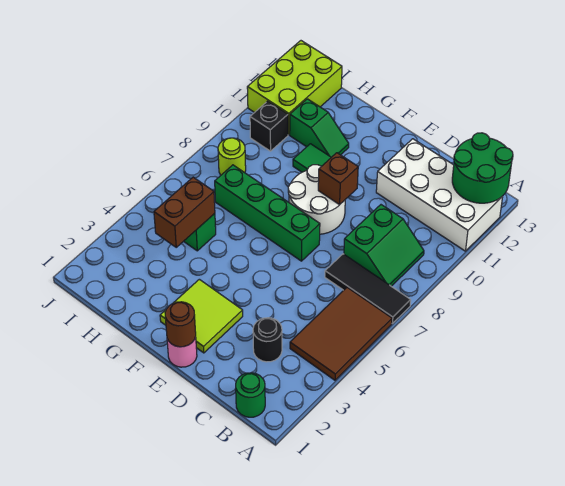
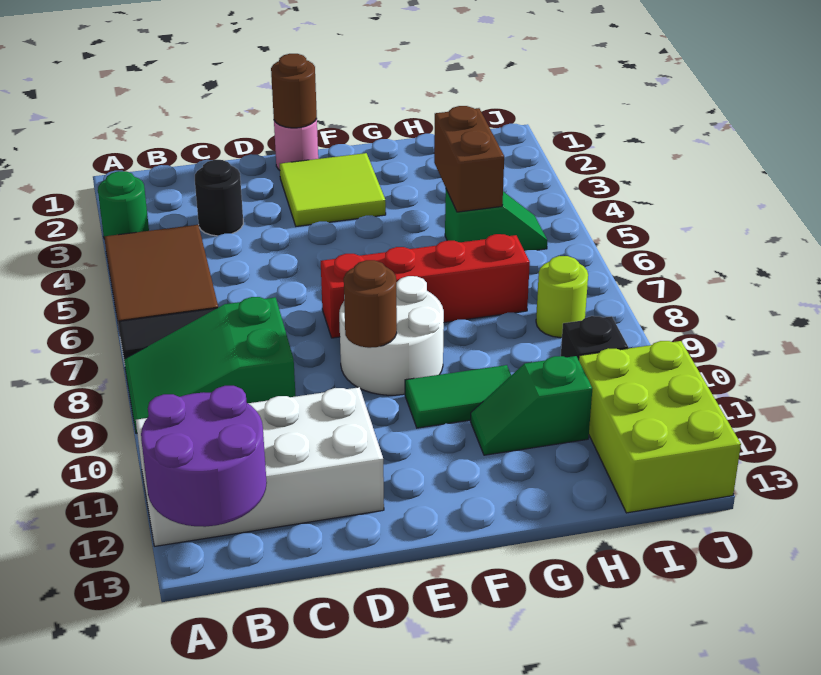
green round brick A12:B13 level 2 -> purple round brick A12:B13 level 2
green round brick B1 level 1 -> green round brick A3 level 1
green slope B8:C9 level 1 top C -> green slope A8:C9 level 1 top C
green brick E7:H7 level 1 -> red brick E7:H7 level 1
brown brick E9 level 2 -> brown round brick E9 level 2

